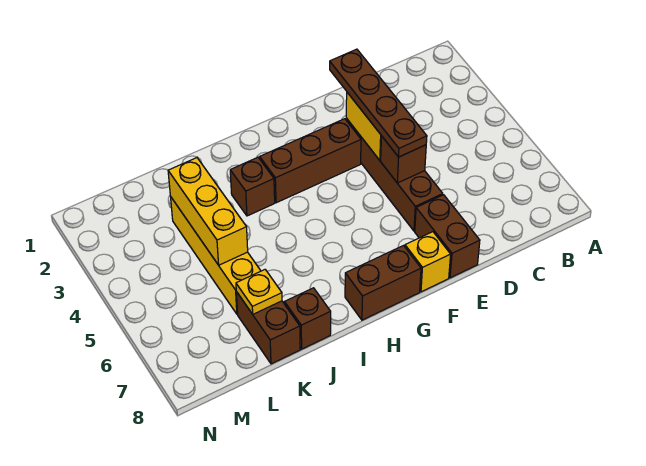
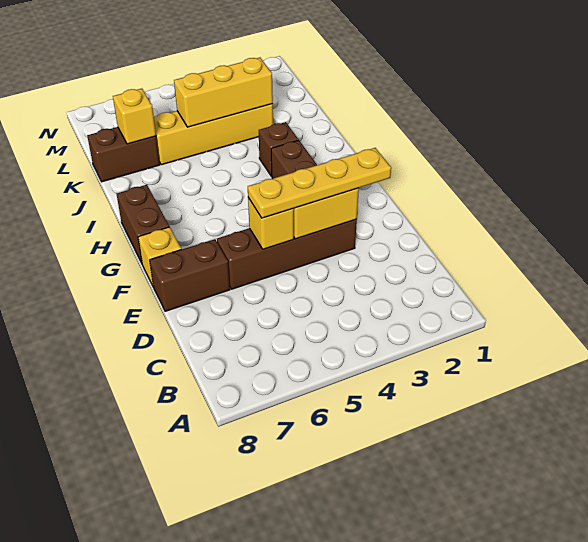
brown plate E2:E5 level 3 -> yellow plate E2:E5 level 3
brown brick E5 level 2 -> yellow brick E5 level 2
brown brick J8 level 1 -> none
yellow plate K7 level 2 -> yellow brick K7 level 2

